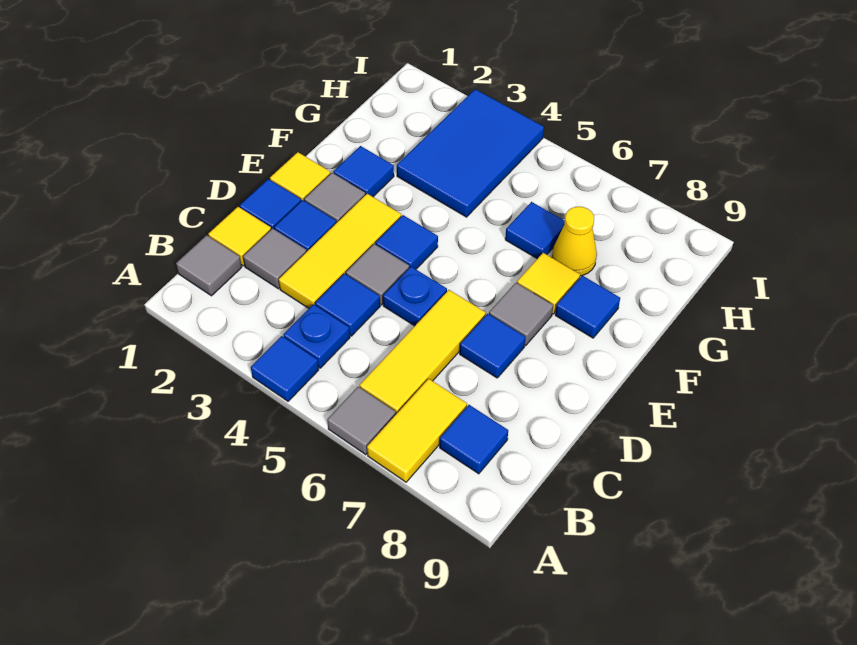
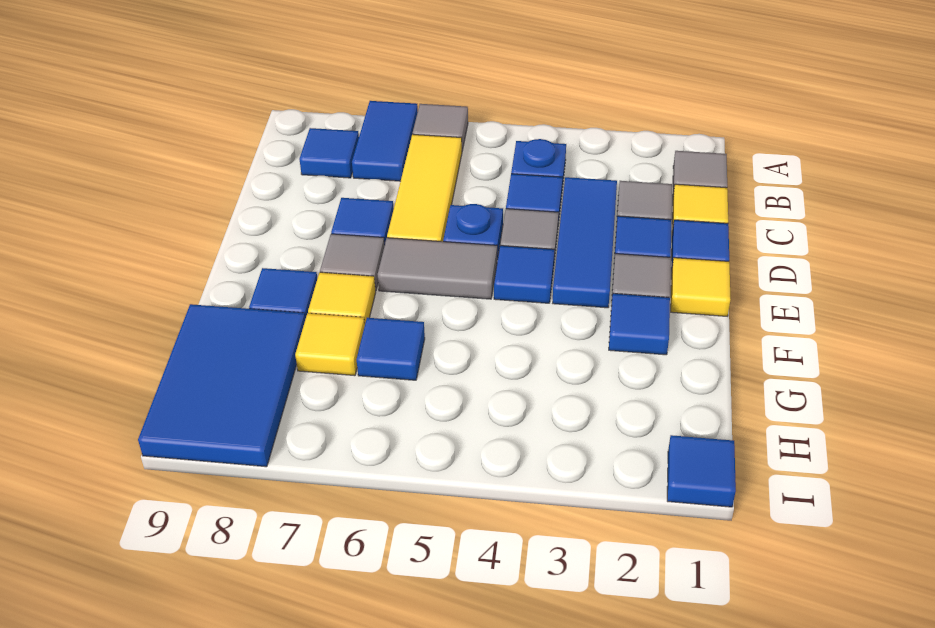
blue tile A4 level 1 -> blue tile I1 level 1
yellow tile A7:B7 level 1 -> blue tile A7:B7 level 1
yellow tile C3:E3 level 1 -> blue tile C3:E3 level 1
none -> grey tile E5:E6 level 1
blue tile G3:I4 level 1 -> blue tile G8:I9 level 1
yellow cone G7 level 1 -> yellow tile G7 level 1

